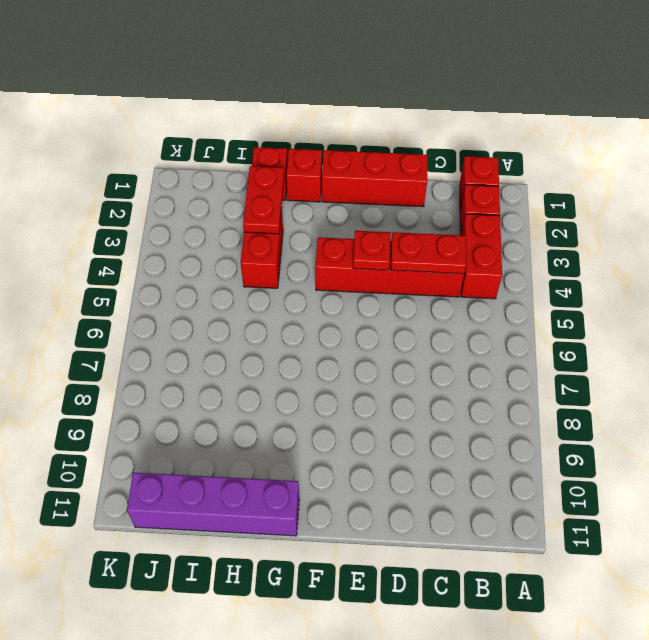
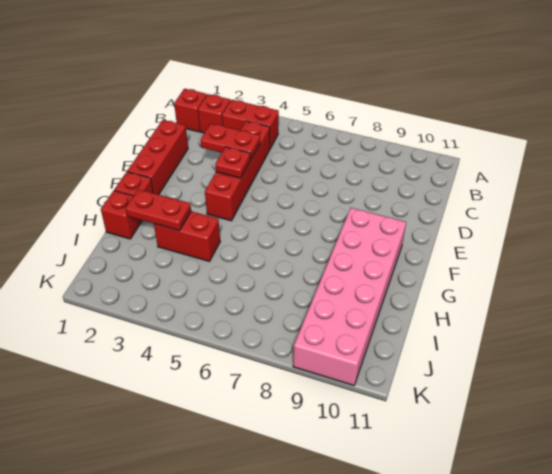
red plate C4:D4 level 2 -> red plate D3:D4 level 2
none -> pink brick F9:K10 level 1
purple brick G11:J11 level 1 -> none

